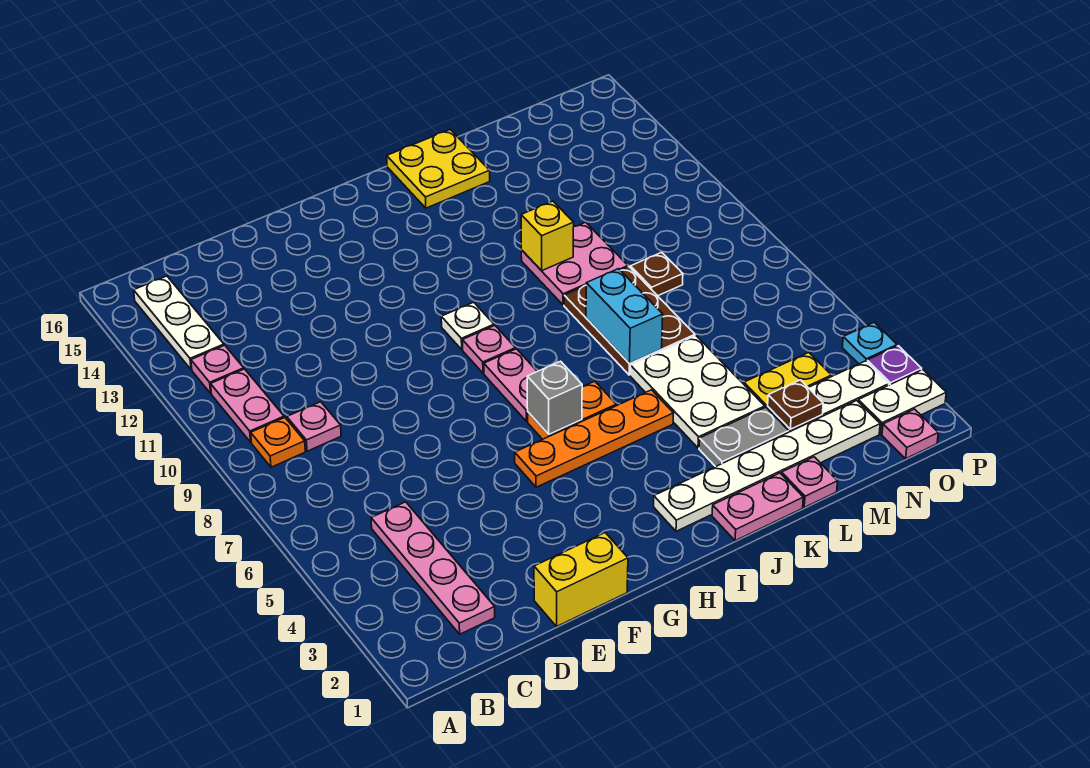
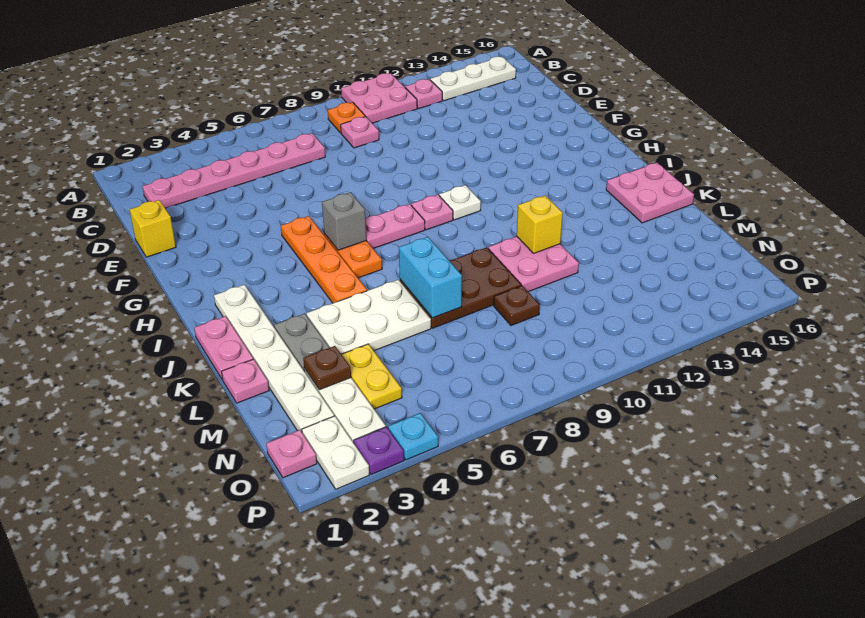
pink plate B10:B11 level 1 -> pink plate A10:B11 level 1
pink plate C2:C5 level 1 -> pink plate C2:C7 level 1
yellow brick E1:F1 level 1 -> yellow brick E1 level 1
yellow plate J15:K16 level 1 -> pink plate J15:K16 level 1
cyan brick K7:K8 level 2 -> cyan brick K7:L7 level 2

